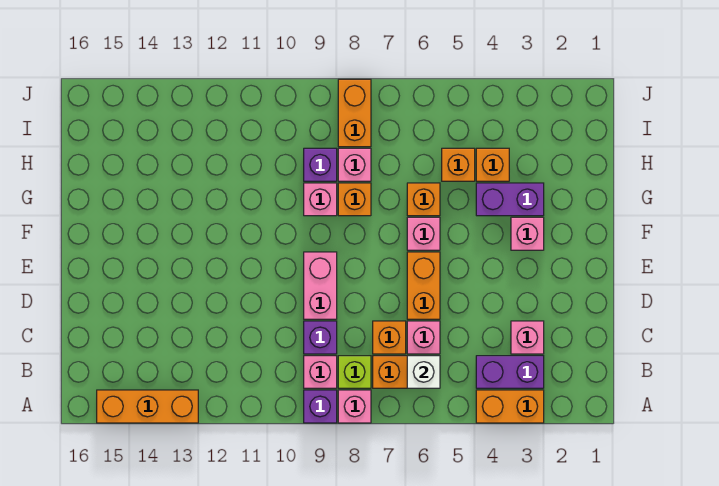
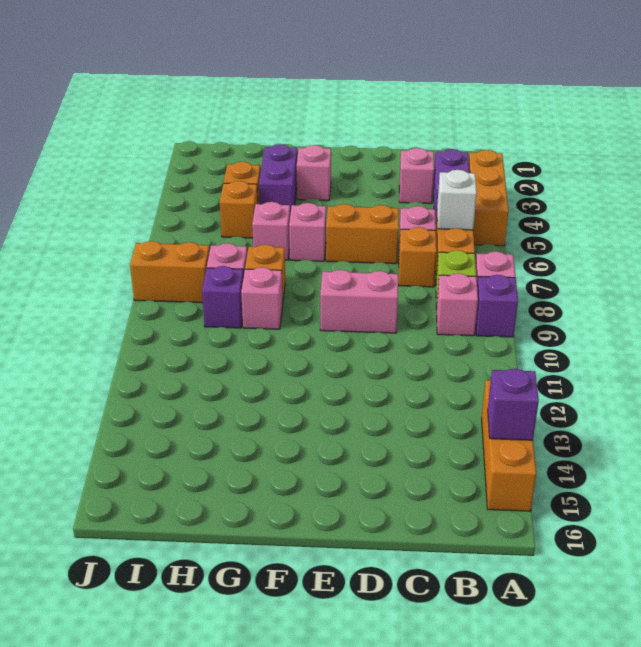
orange brick A3:A4 level 1 -> orange brick A3:A5 level 1
purple brick C9 level 1 -> purple brick A14 level 2
orange brick G6 level 1 -> pink brick G6 level 1

